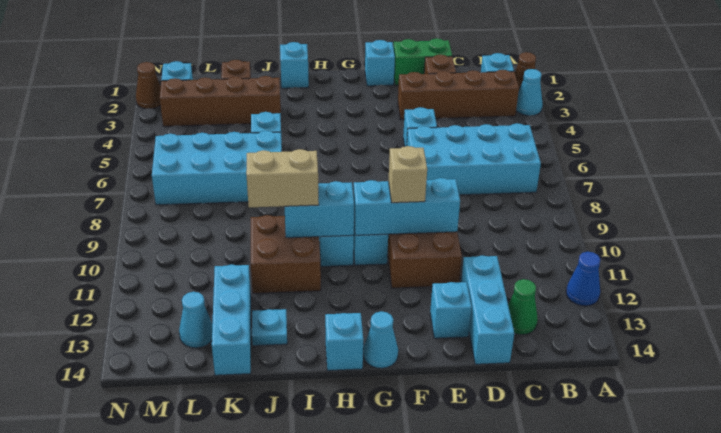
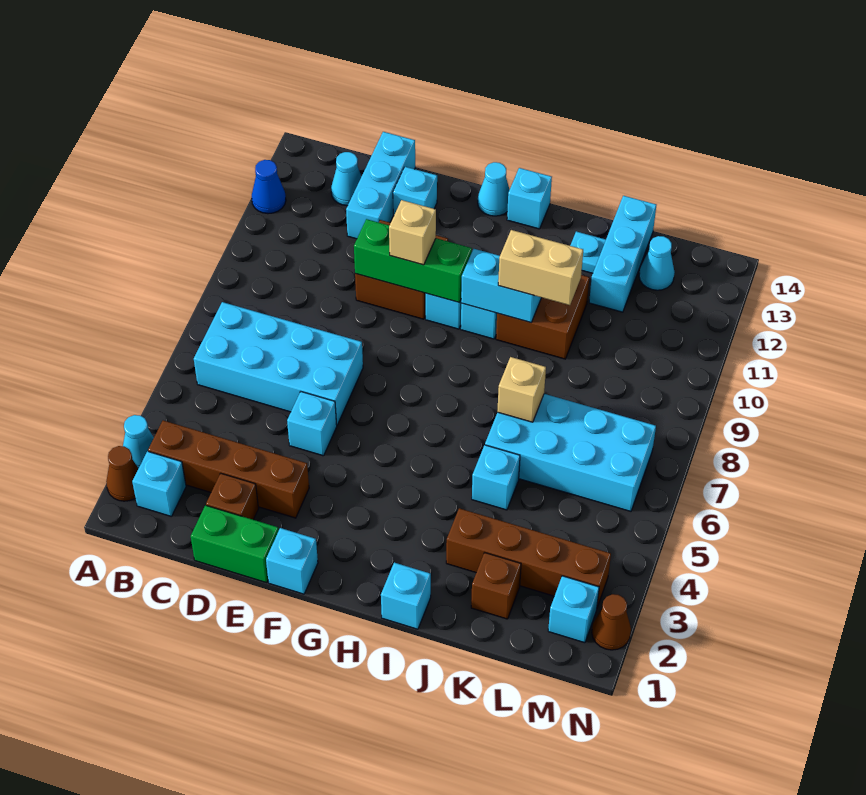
green cone C13 level 1 -> cyan cone C13 level 1
cyan brick E10:G10 level 2 -> green brick E10:G10 level 2
none -> tan brick J7 level 2

